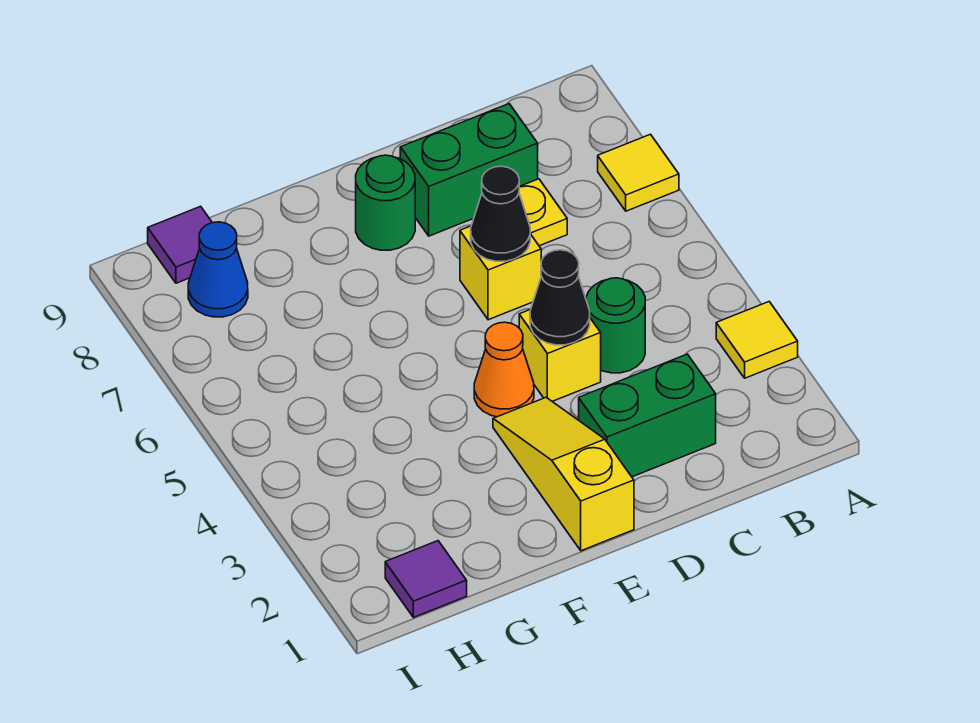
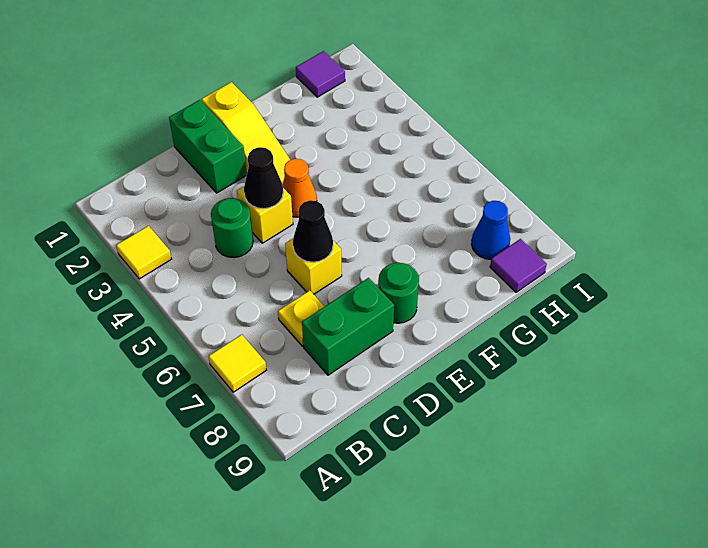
green brick C2:D2 level 1 -> green brick D1:D2 level 1

